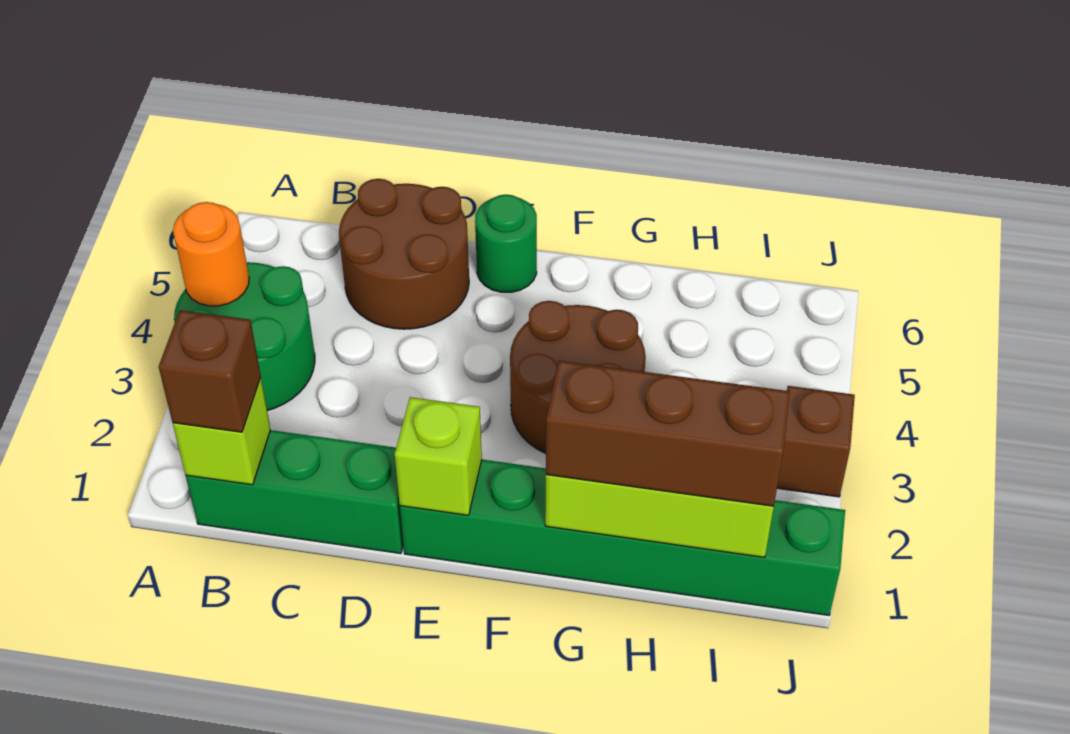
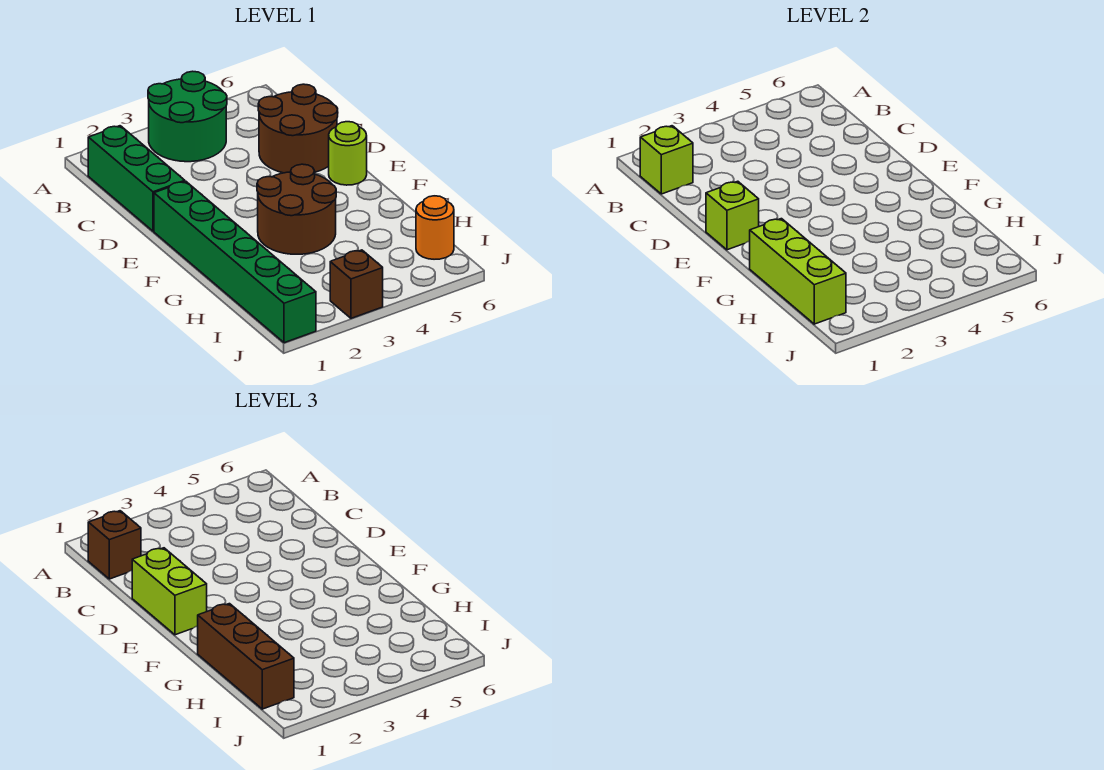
orange round brick A4 level 2 -> orange round brick I6 level 1
none -> lime brick D1:E1 level 3
green round brick E6 level 1 -> lime round brick E6 level 1

